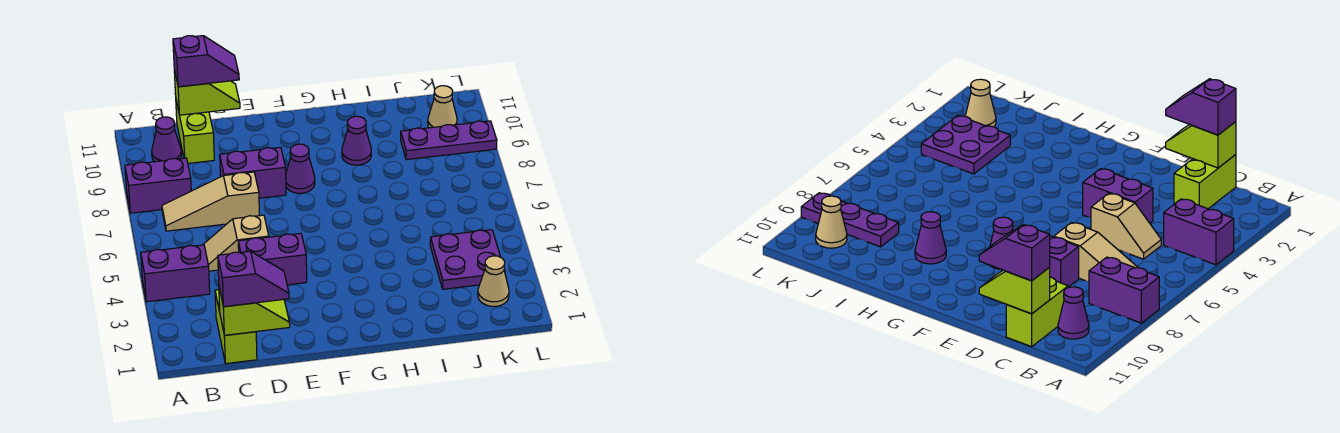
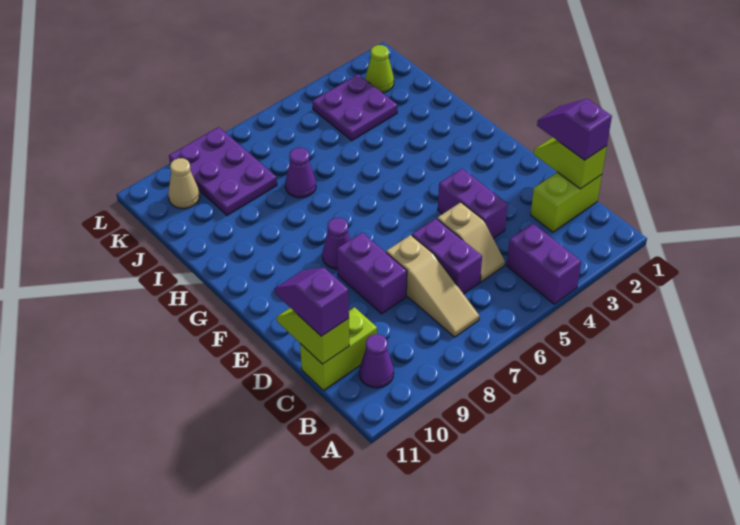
purple brick A8:B8 level 1 -> purple brick C6:D6 level 1
purple cone H9 level 1 -> purple cone I7 level 1
purple plate J9:L9 level 1 -> purple plate J8:L9 level 1
tan cone K2 level 1 -> lime cone K2 level 1

